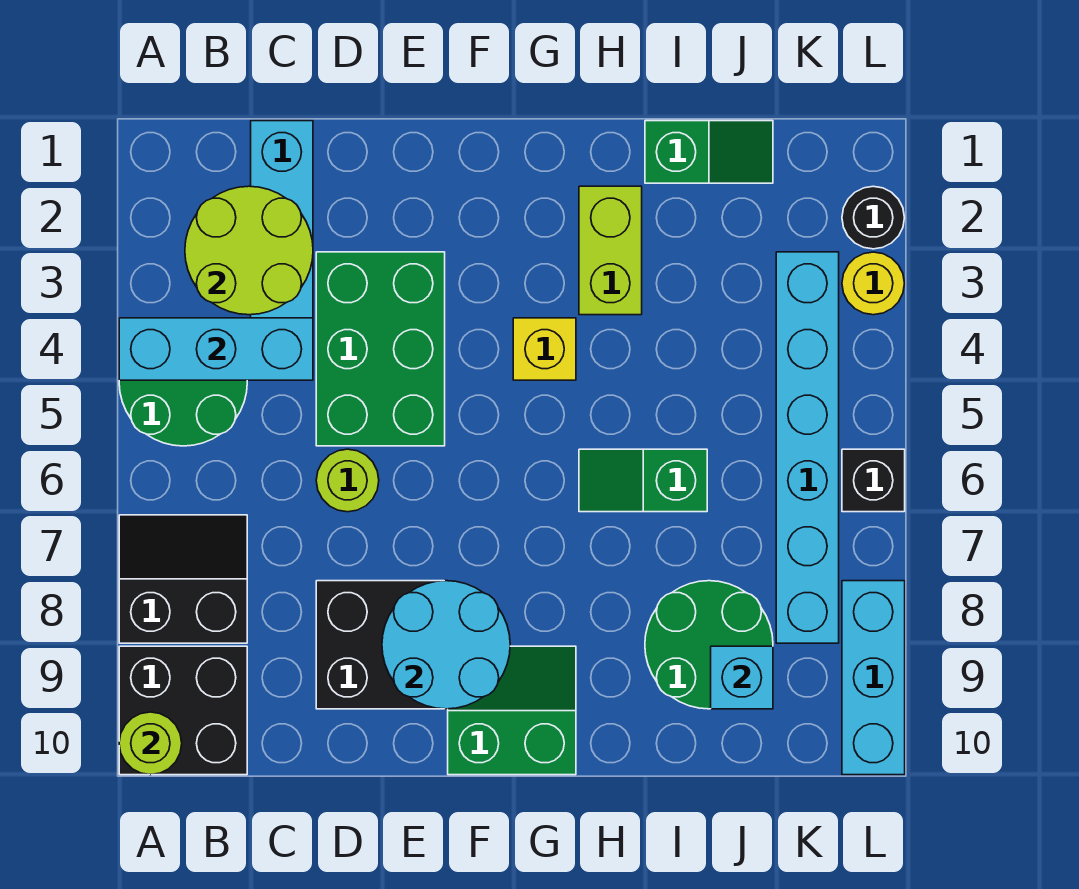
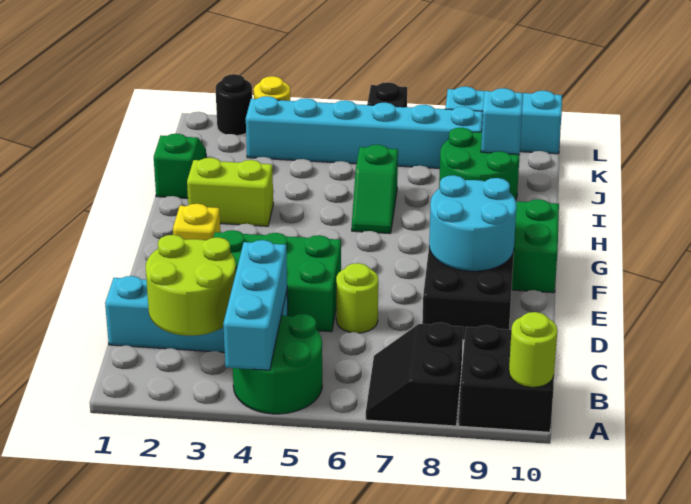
yellow brick G4 level 1 -> yellow brick F2 level 1

